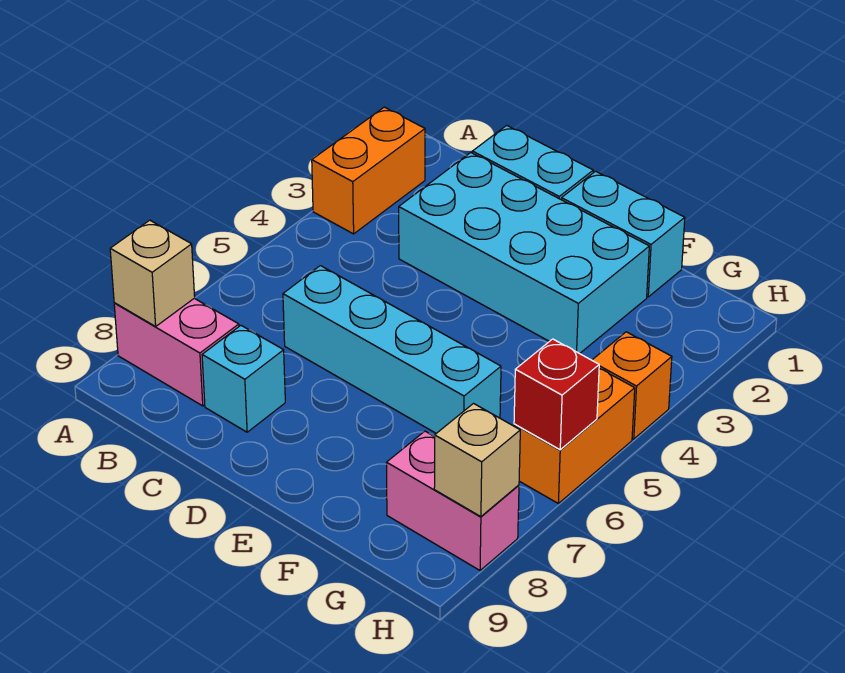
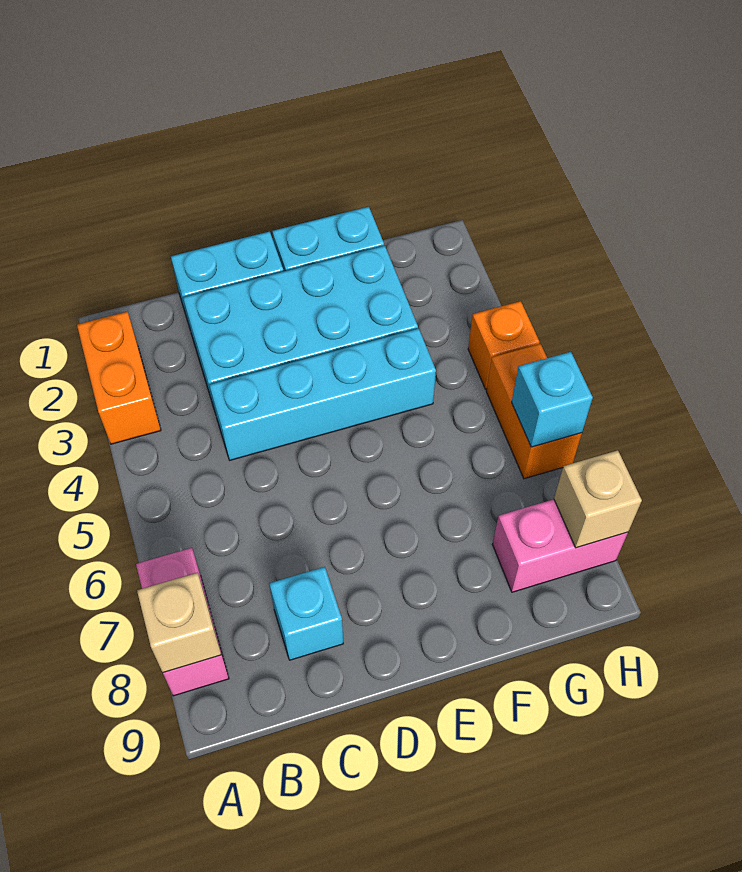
pink brick A8:B8 level 1 -> pink brick A7:A8 level 1
cyan brick C6:F6 level 1 -> cyan brick C4:F4 level 1
red brick H6 level 2 -> cyan brick H6 level 2

